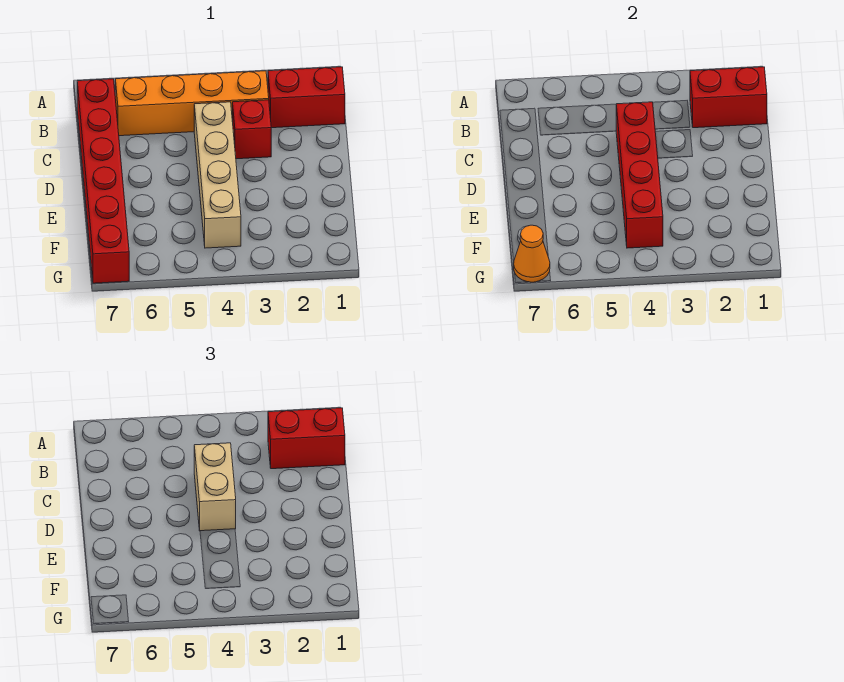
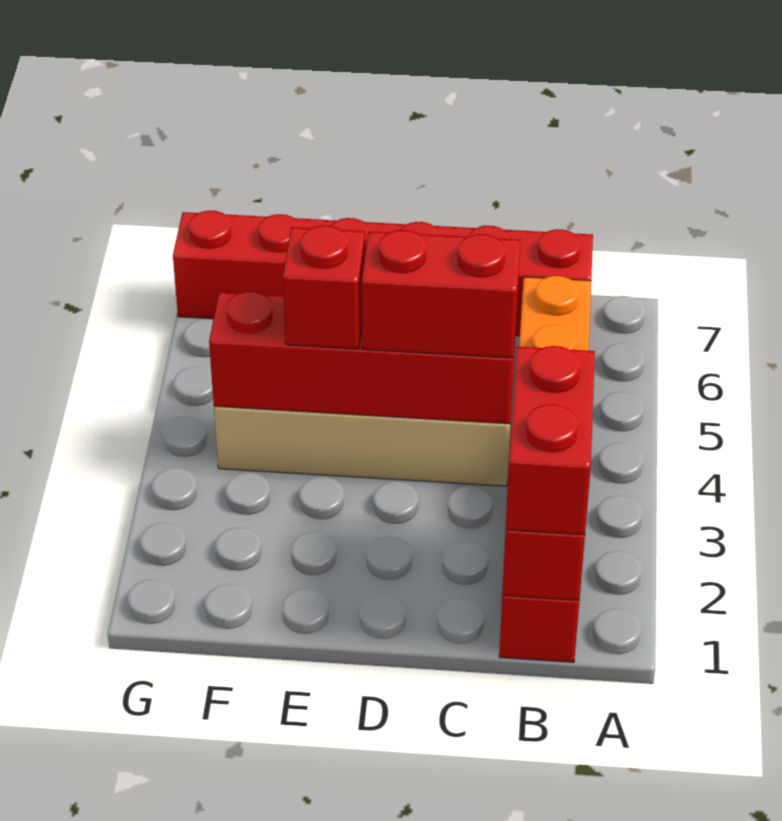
red brick C3 level 1 -> red brick E4 level 3
tan brick C4:D4 level 3 -> red brick C4:D4 level 3
orange cone G7 level 2 -> none

